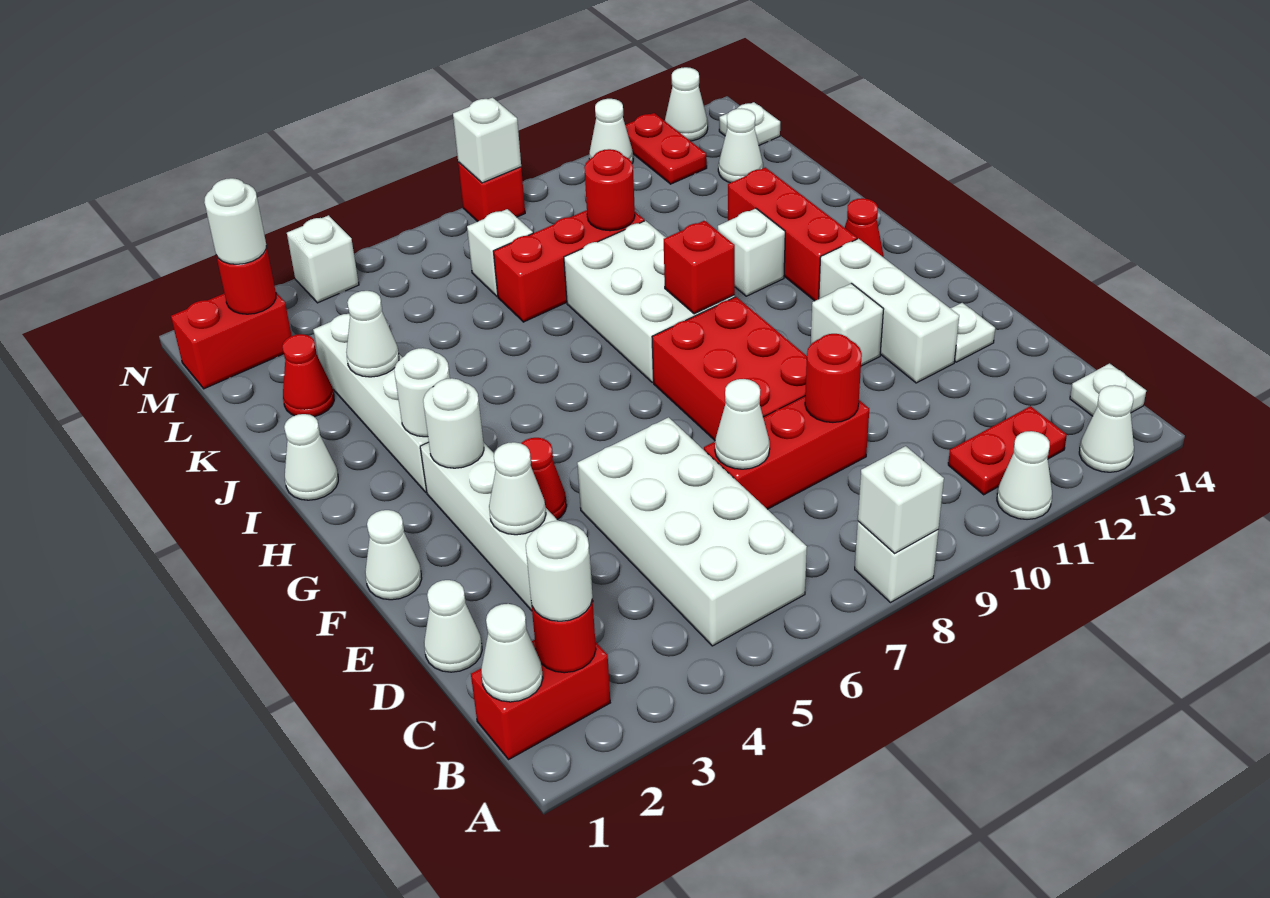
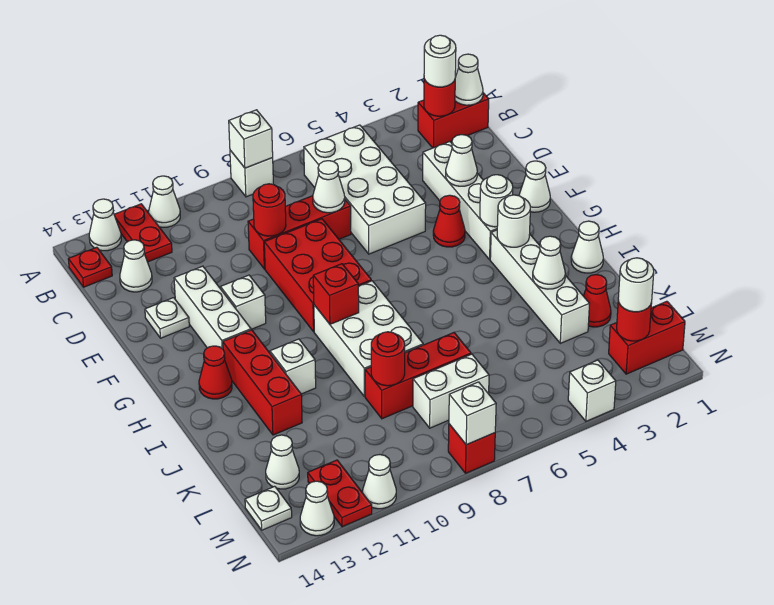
red plate B11:B12 level 1 -> red plate A12:B12 level 1
white plate B14 level 1 -> red plate B14 level 1
white cone D1 level 1 -> white cone C13 level 1
white brick L7 level 1 -> white brick L7:L8 level 1

